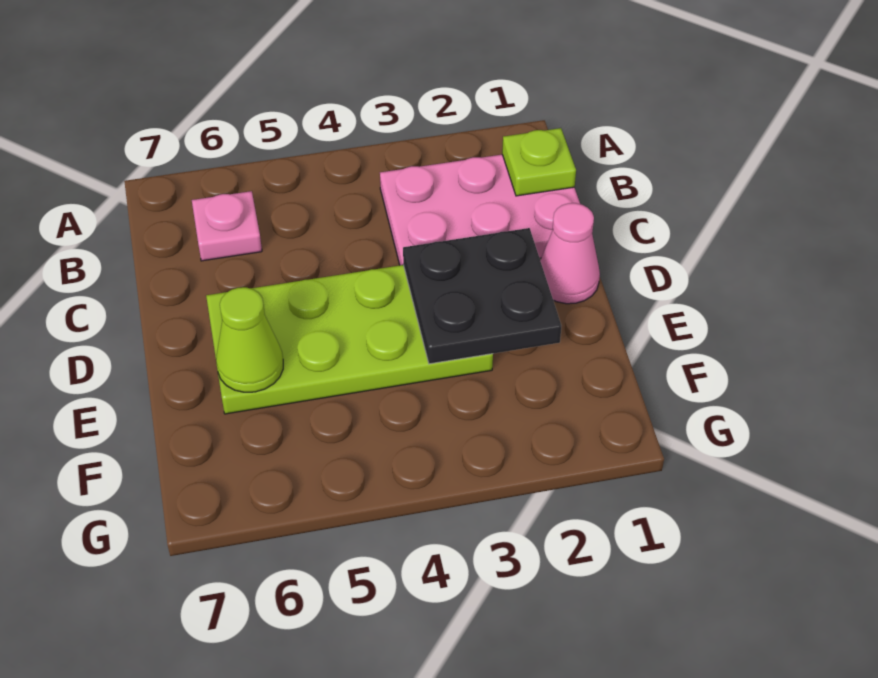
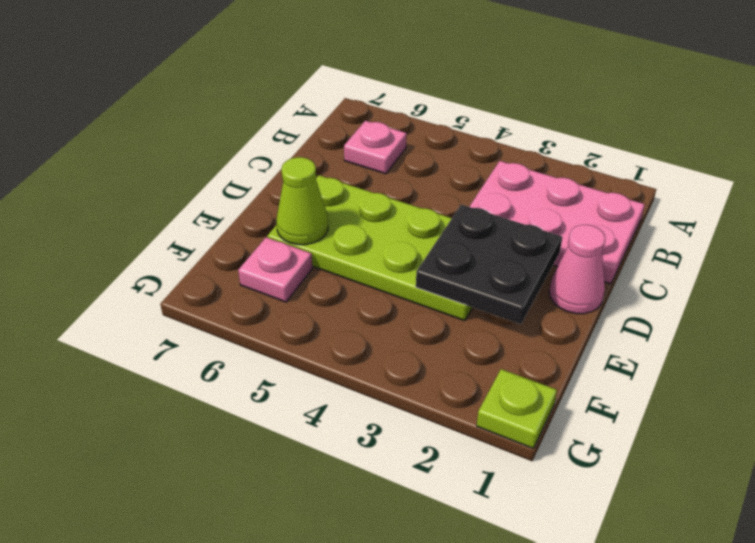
lime plate B1 level 2 -> lime plate G1 level 1
none -> pink plate F6 level 1

